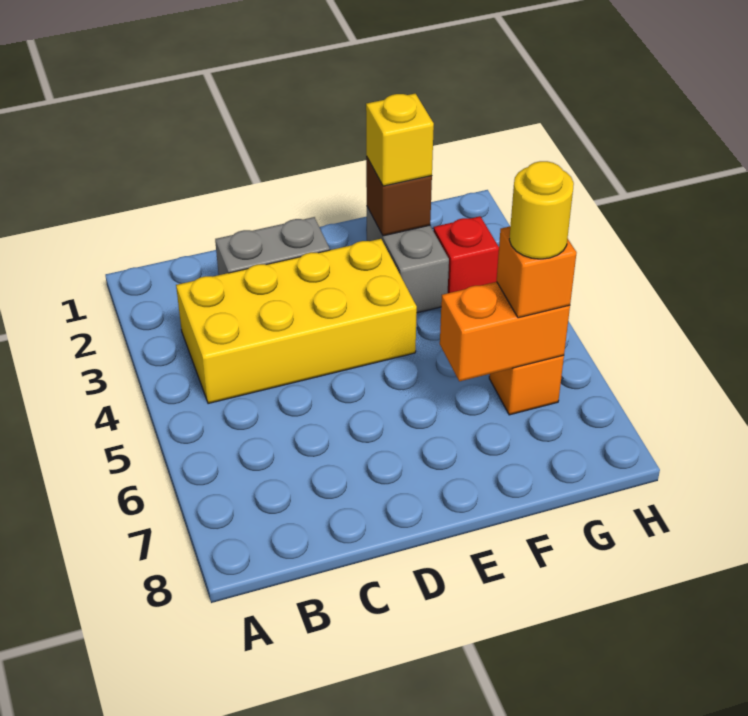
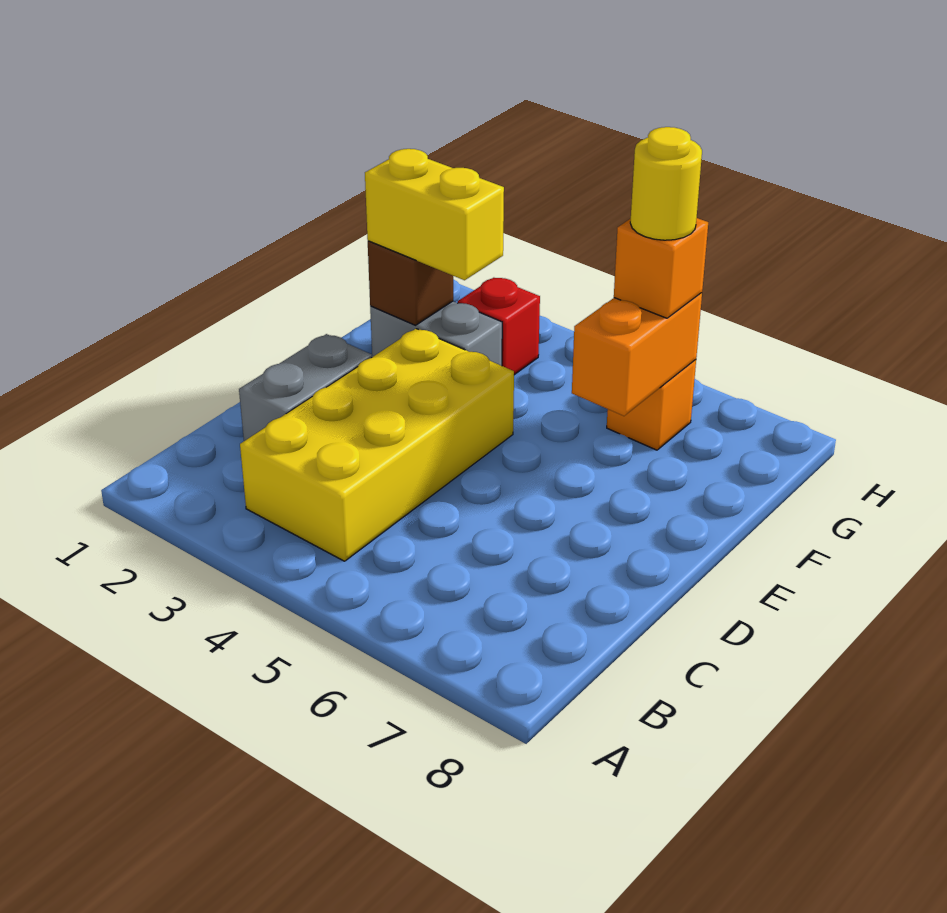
yellow brick F2 level 3 -> yellow brick F2:F3 level 3

